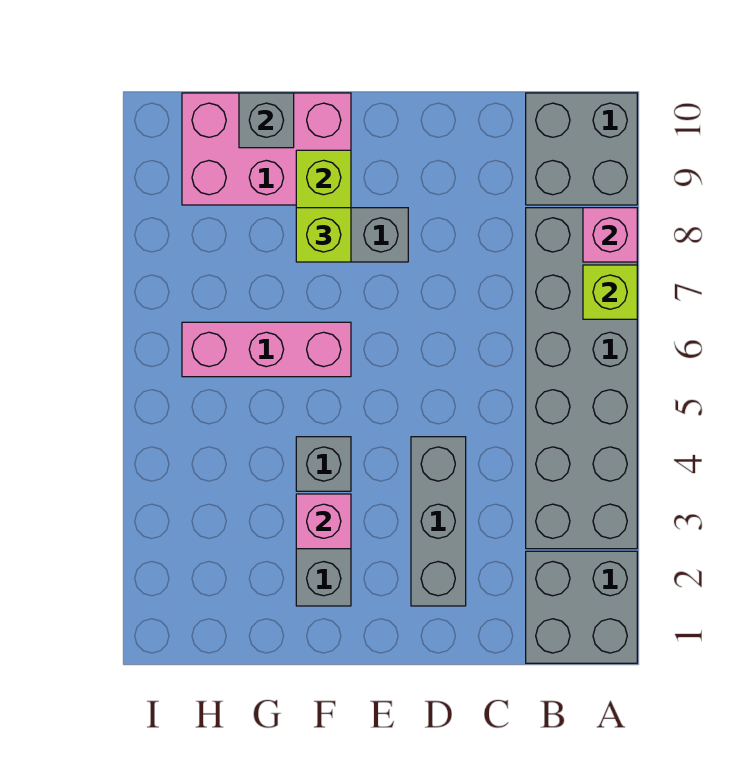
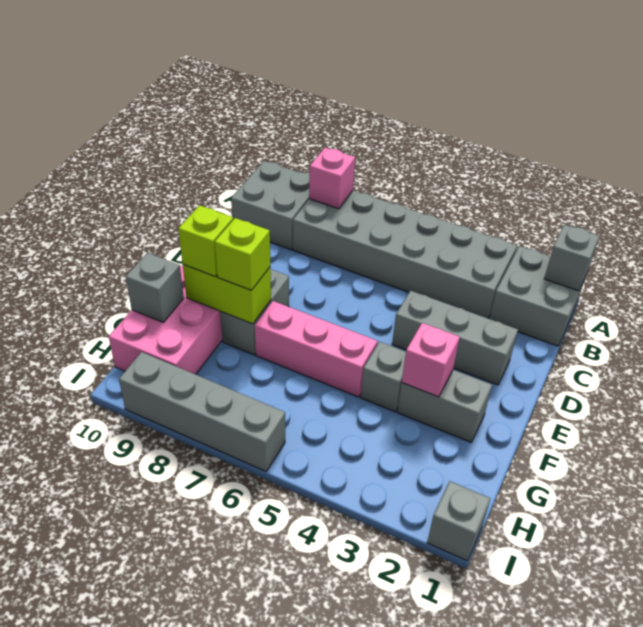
none -> grey brick A1 level 2
lime brick A7 level 2 -> lime brick F9 level 3
pink brick F6:H6 level 1 -> pink brick F5:F7 level 1
none -> grey brick I1 level 1
none -> grey brick I6:I9 level 1

